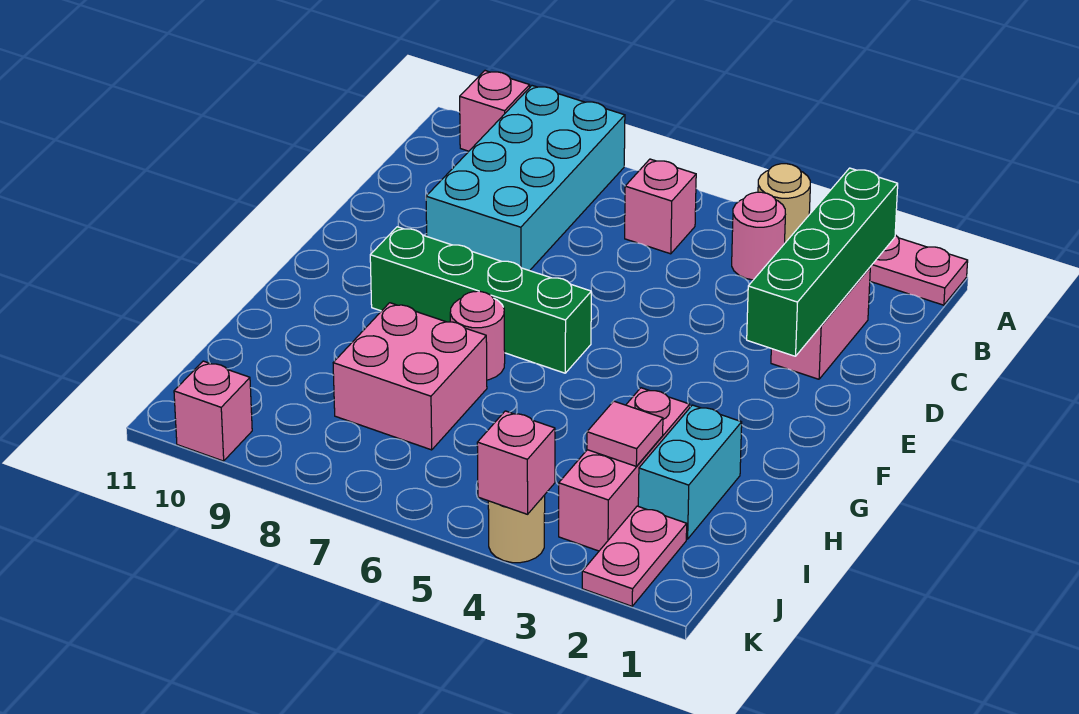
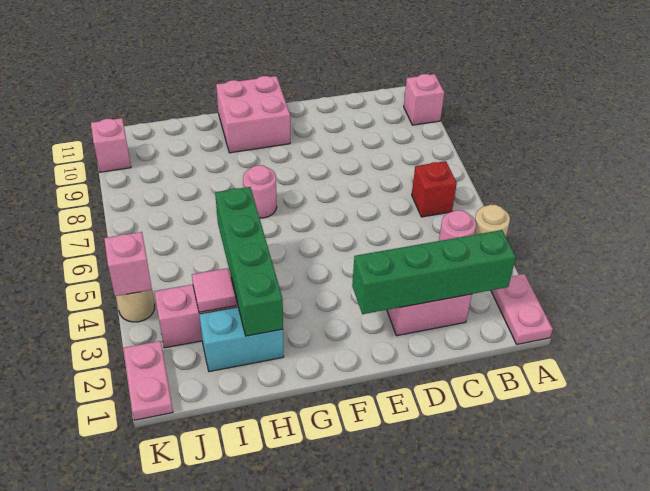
cyan brick A8:D9 level 1 -> none
pink brick B6 level 1 -> red brick B6 level 1
green brick F6:F9 level 1 -> green brick H2:H5 level 2
pink brick H7:I8 level 1 -> pink brick F10:G11 level 1
pink plate J2:K2 level 1 -> pink plate K1:K2 level 1

